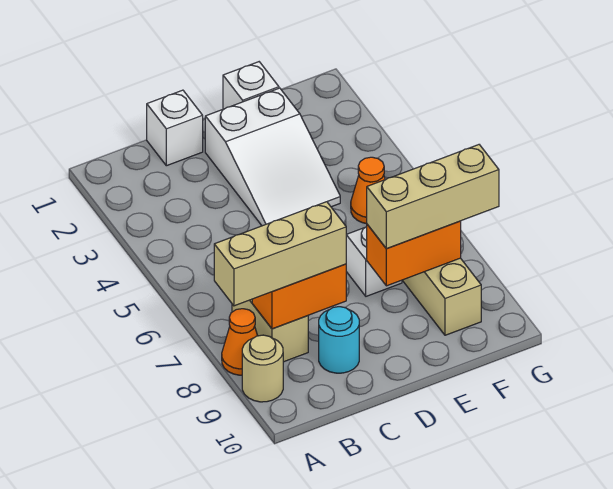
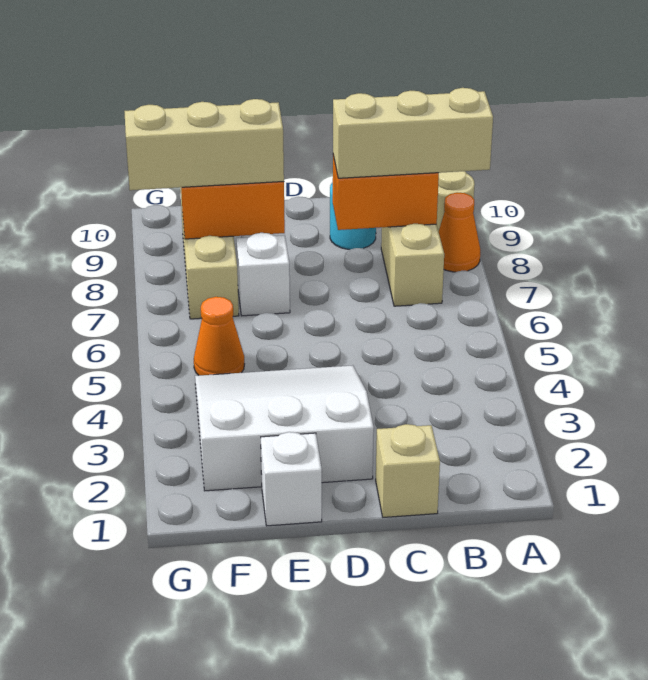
white brick C1 level 1 -> tan brick C1 level 1
white slope D2:E4 level 1 top 2 -> white slope D2:F4 level 1 top 2

